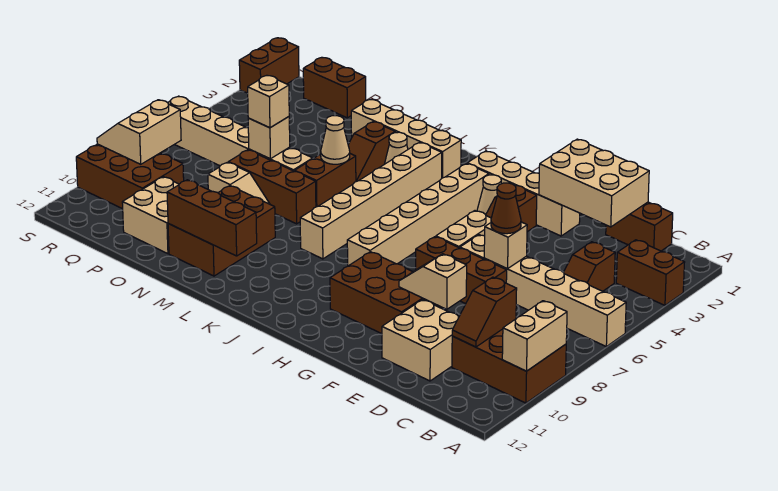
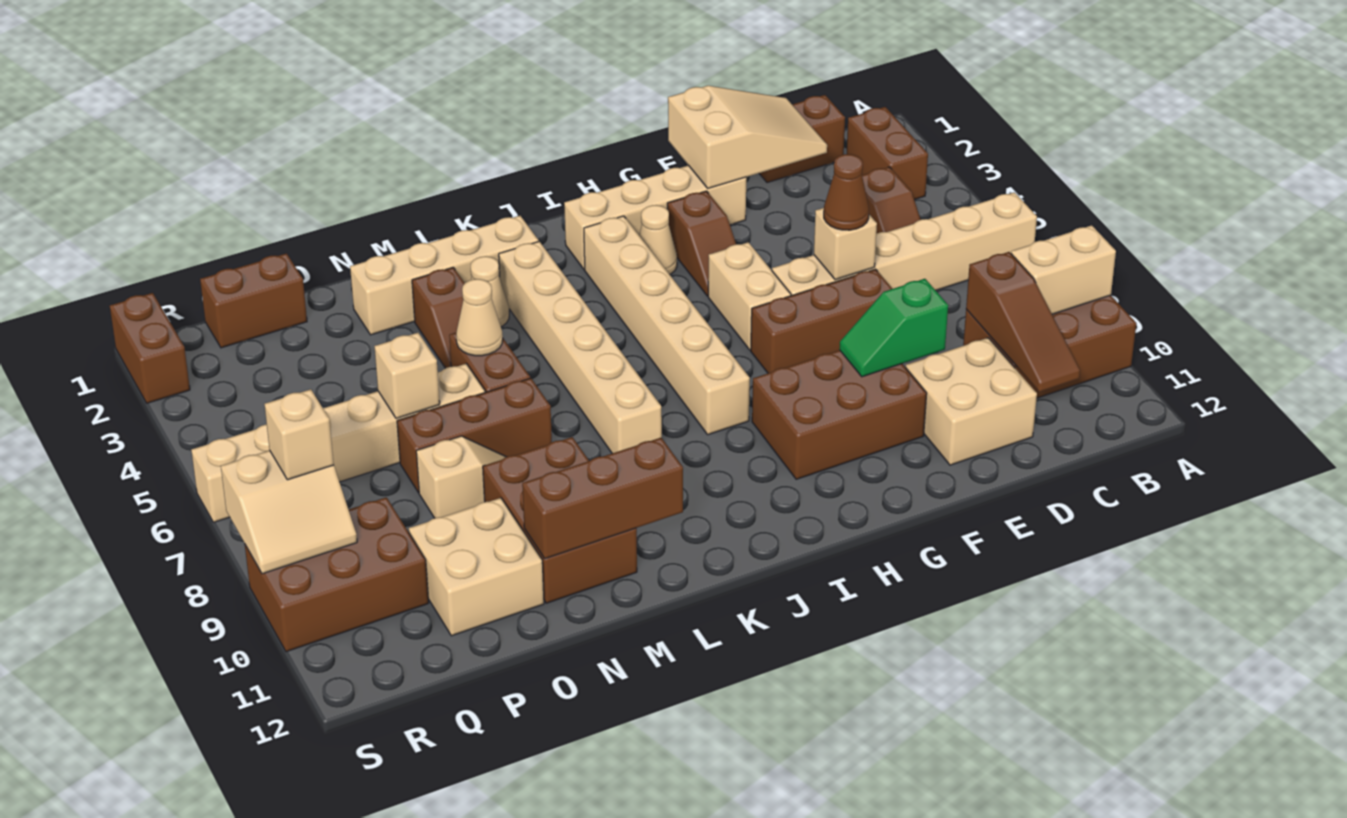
brown brick A3:B3 level 1 -> brown brick B2:B3 level 1
tan brick A9:A10 level 2 -> tan brick A9:B9 level 2
brown slope C9:C10 level 2 top 9 -> brown slope C9:C11 level 2 top 9
tan brick D1:F2 level 2 -> tan slope D1:F2 level 2 top F
tan slope E9:F9 level 2 top E -> green slope E9:F9 level 2 top E
tan brick O6 level 3 -> tan brick R8 level 3
tan slope R8:S9 level 2 top R -> tan slope R8:S9 level 2 top 8

